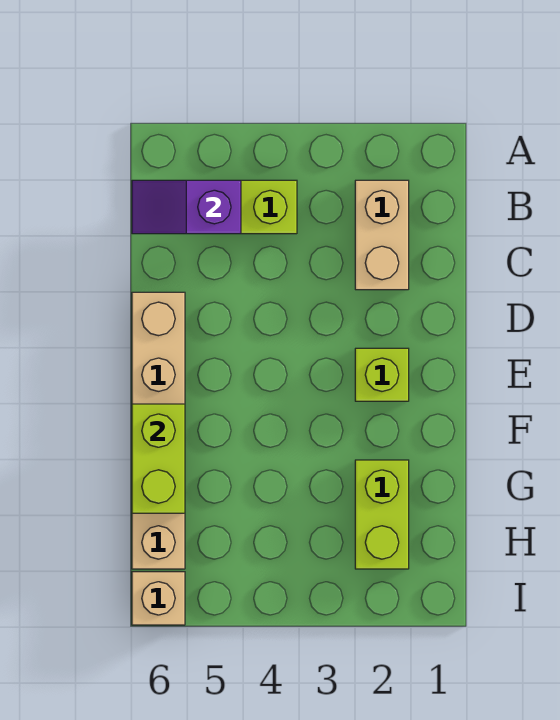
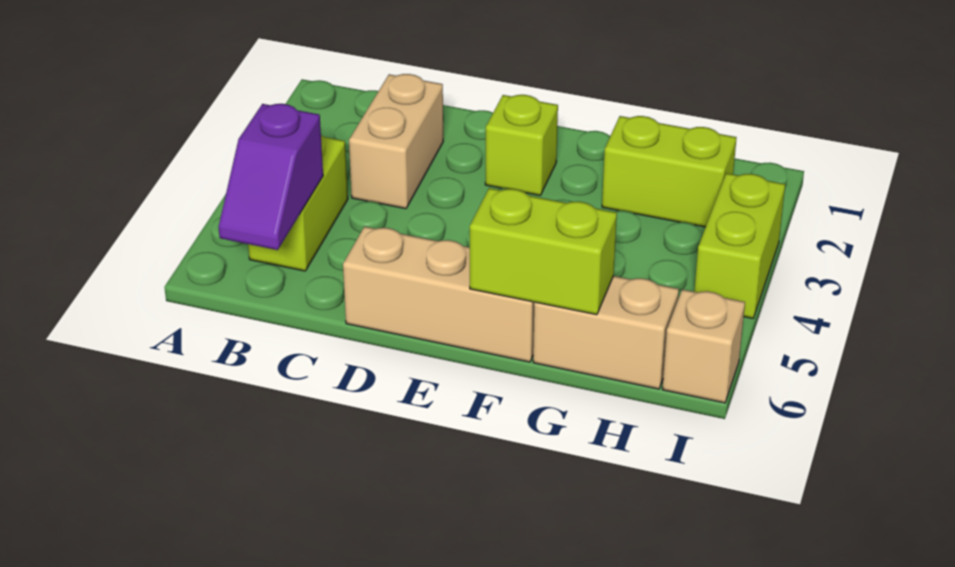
tan brick B2:C2 level 1 -> tan brick C2:C3 level 1
none -> lime brick I3:I4 level 1

